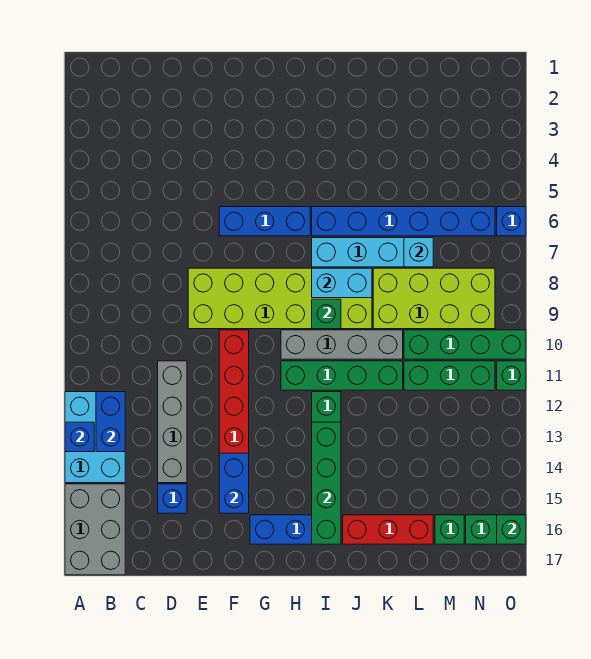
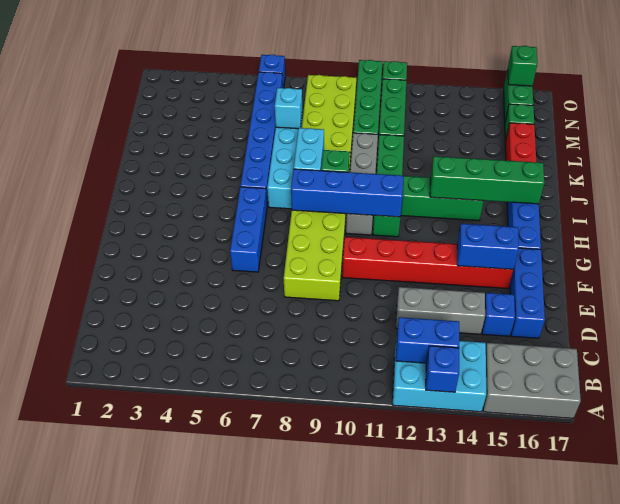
grey brick D11:D14 level 1 -> grey brick D12:D14 level 1
none -> blue brick D16:F16 level 1
none -> blue brick H8:H11 level 2

